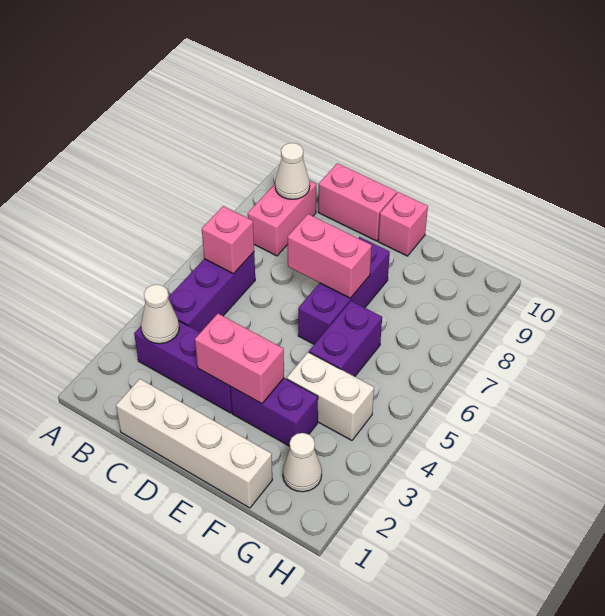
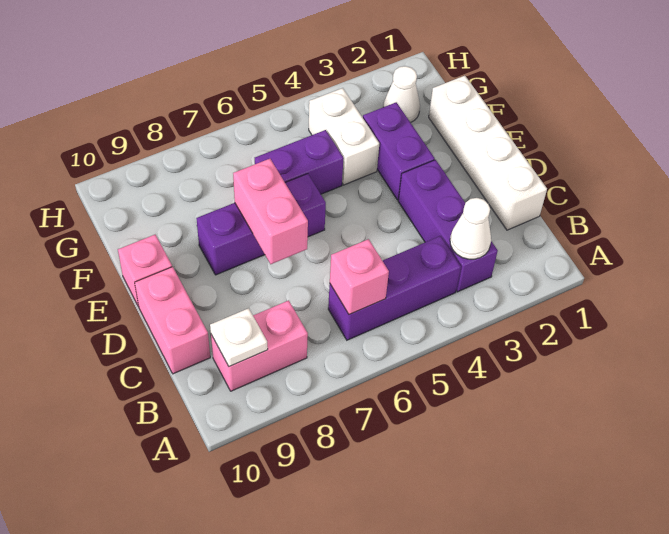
white cone B9 level 2 -> white plate B9 level 2
pink brick D3:E3 level 2 -> none

